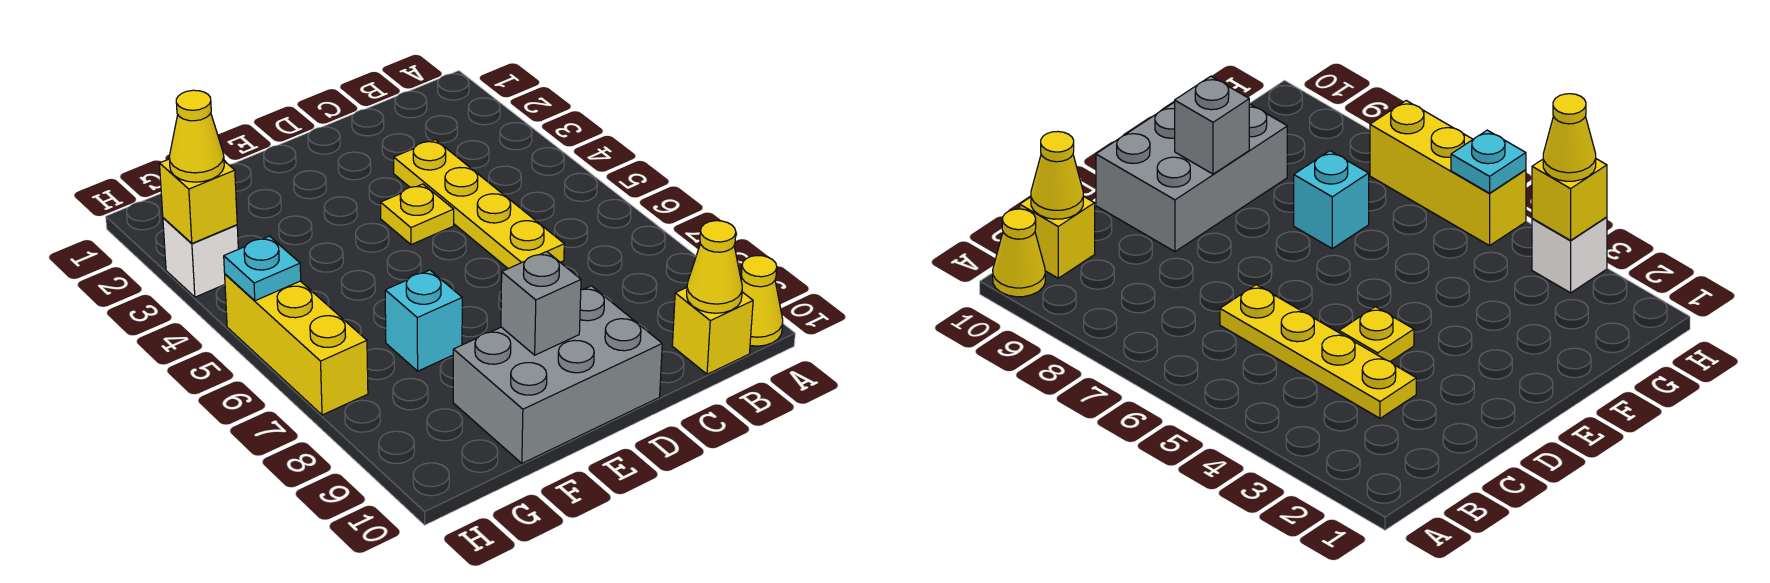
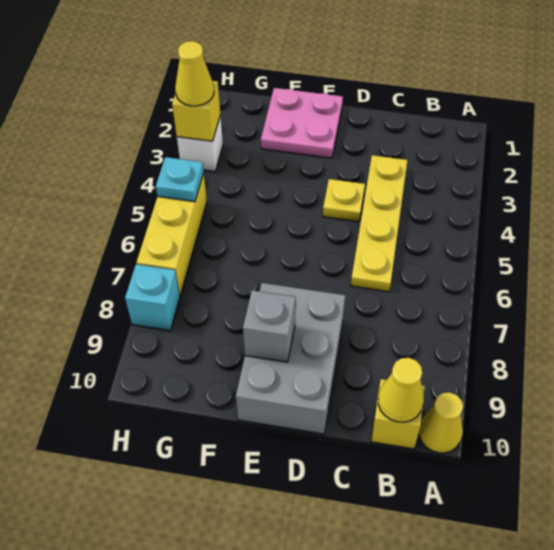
grey brick D9:F10 level 1 -> grey brick D8:E10 level 1
none -> pink plate E1:F2 level 1
cyan brick F7 level 1 -> cyan brick H8 level 1

